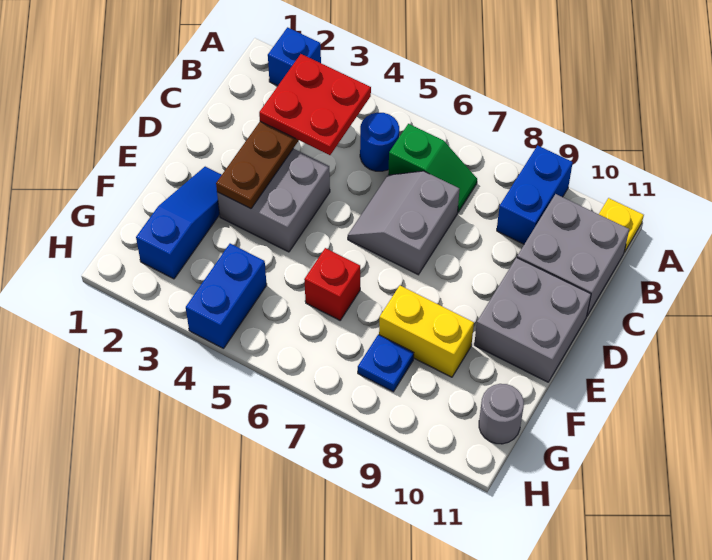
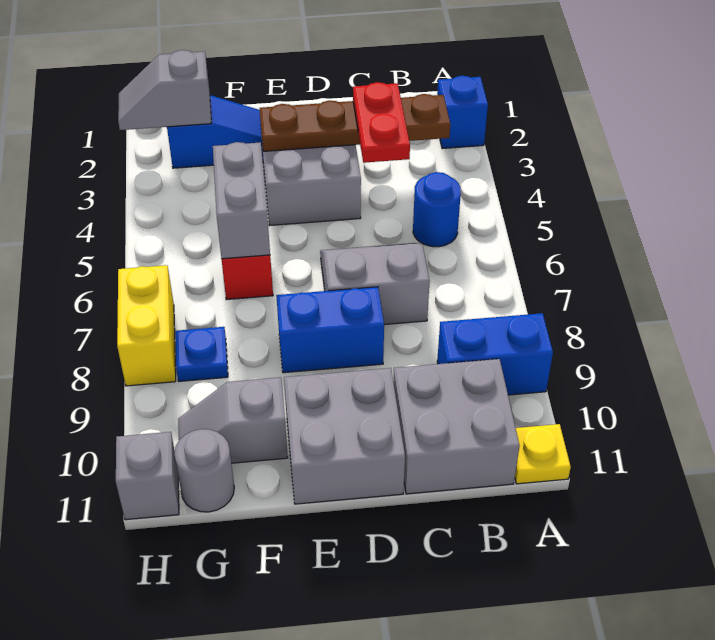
red plate B3:C4 level 3 -> red plate C3:C4 level 3
green slope B6:B7 level 1 top 6 -> none
none -> grey brick F5:F6 level 2
yellow brick F8:F9 level 1 -> yellow brick H7:H8 level 1
none -> grey slope F10:G10 level 1 top F
none -> grey slope G2:H2 level 2 top G
blue brick G4:H4 level 1 -> blue brick D8:E8 level 1
none -> grey brick H11 level 1

